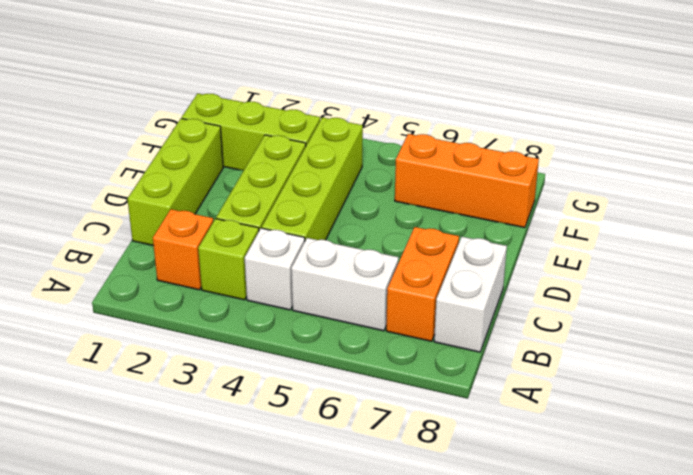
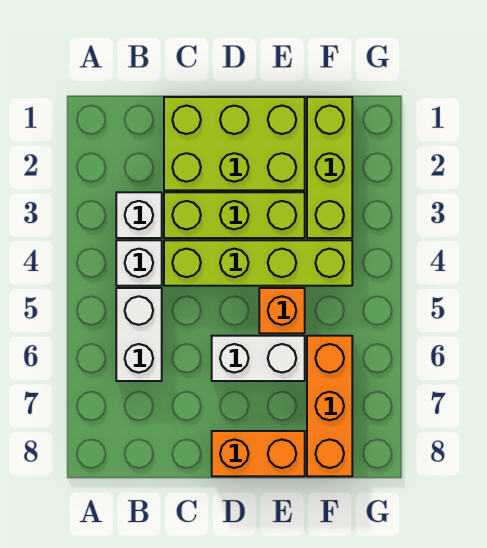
orange brick B2 level 1 -> orange brick E5 level 1
lime brick B3 level 1 -> white brick B3 level 1
orange brick B7:C7 level 1 -> orange brick D8:E8 level 1
white brick B8:C8 level 1 -> white brick D6:E6 level 1
lime brick C1:E1 level 1 -> lime brick C1:E2 level 1

